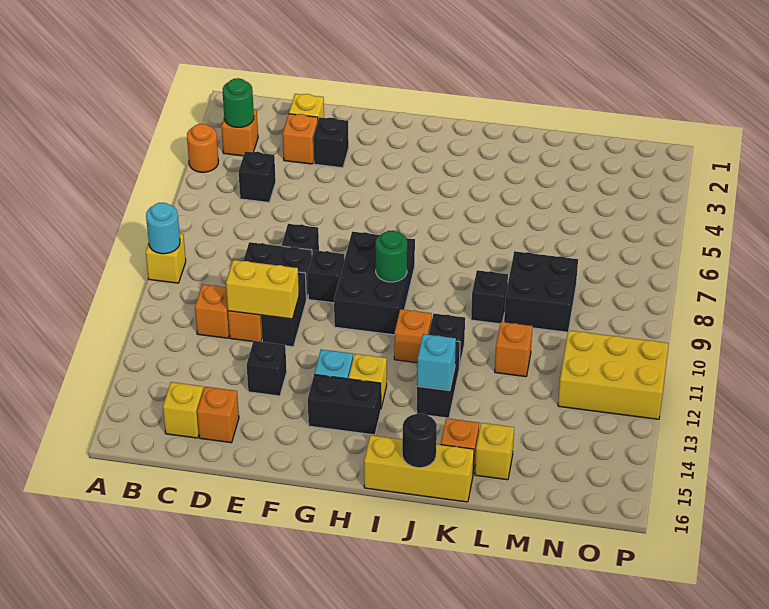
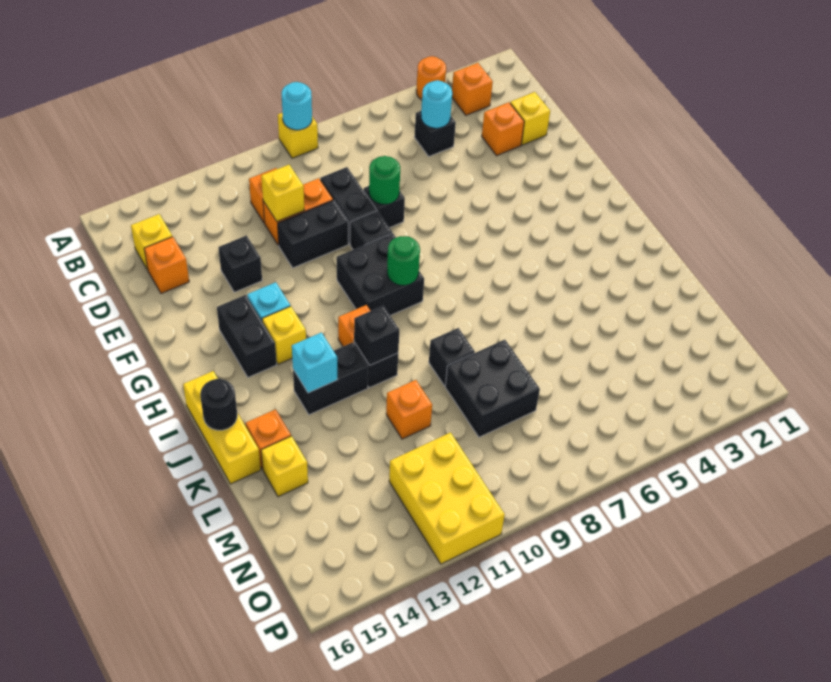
green round brick B3 level 2 -> green round brick E8 level 2
none -> cyan round brick C5 level 2
yellow brick D11:E11 level 2 -> yellow brick D11 level 2
black brick E3 level 1 -> black brick J11 level 2
black brick G8:H10 level 1 -> black brick G9:H10 level 1

